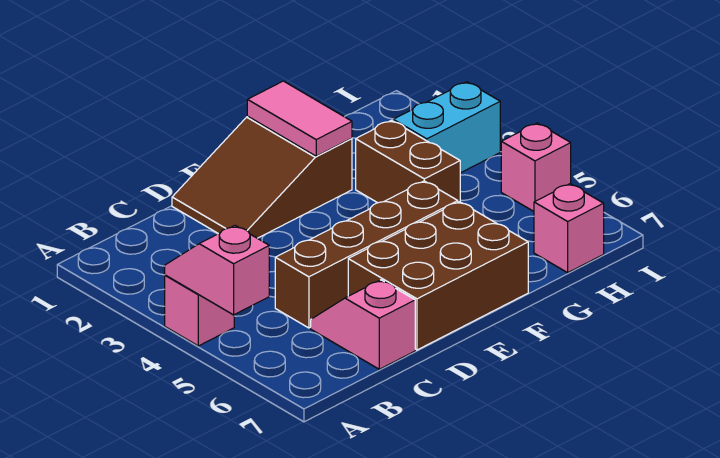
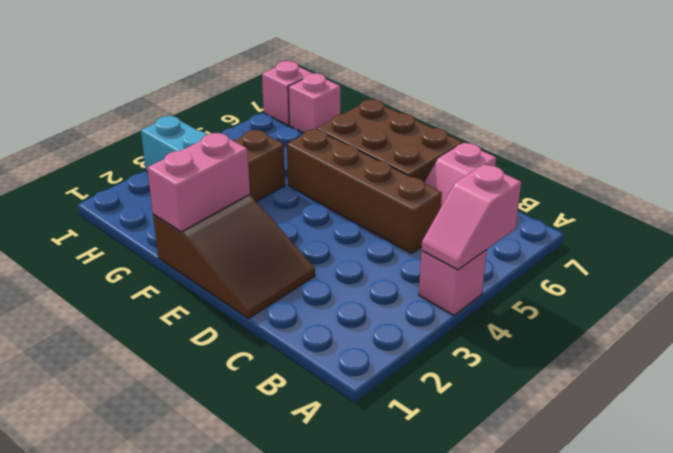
pink tile F1:F2 level 2 -> pink brick F1:F2 level 2
pink brick I5 level 1 -> pink brick I7 level 1

